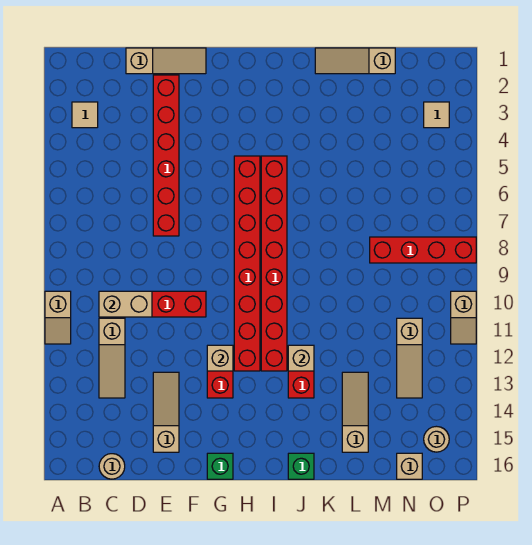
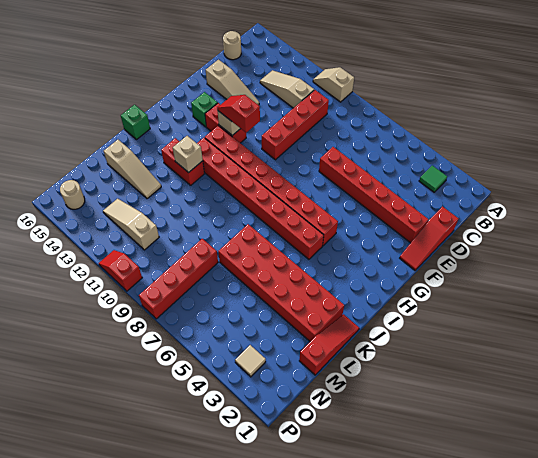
tan tile B3 level 1 -> green tile B3 level 1
tan brick C10:D10 level 2 -> none
tan slope D1:F1 level 1 top D -> red slope D1:F1 level 1 top D
none -> red slope G11:G12 level 3 top 11
green brick G16 level 1 -> green brick G14 level 1
tan slope K1:M1 level 1 top M -> red slope K1:M1 level 1 top M
none -> red brick K2:L7 level 1
tan brick N16 level 1 -> none
tan slope P10:P11 level 1 top 10 -> red slope P10:P11 level 1 top 10

